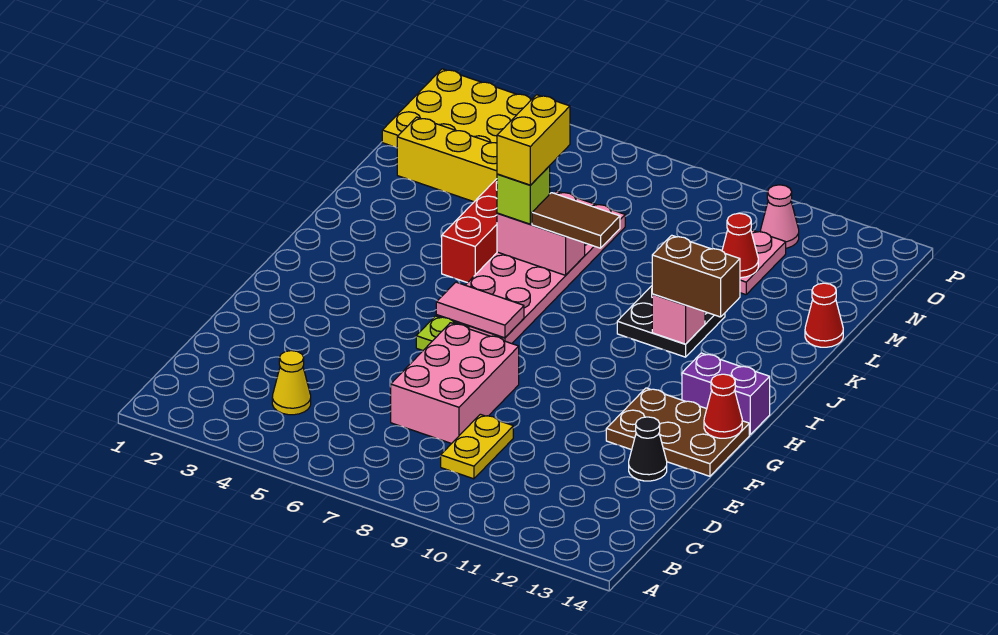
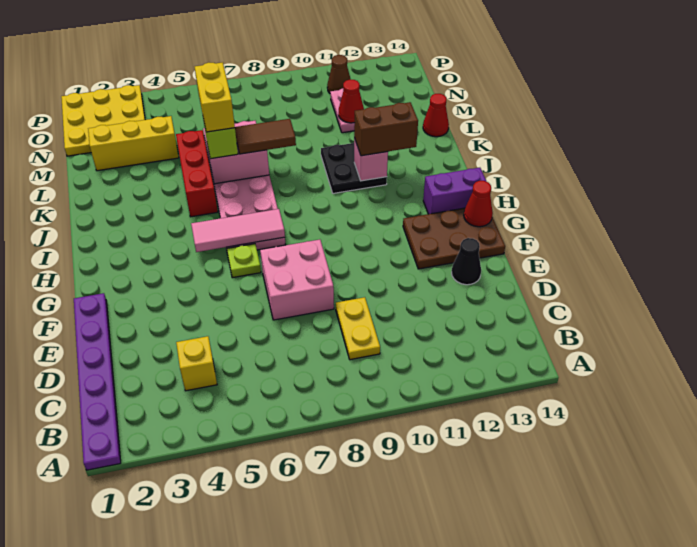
none -> purple plate A1:F1 level 1
yellow cone C4 level 1 -> yellow brick C4 level 1
pink brick D7:F8 level 1 -> pink brick E7:F8 level 1
pink tile H6:H7 level 2 -> pink tile H5:H7 level 2
pink cone O11 level 1 -> brown cone O11 level 1

